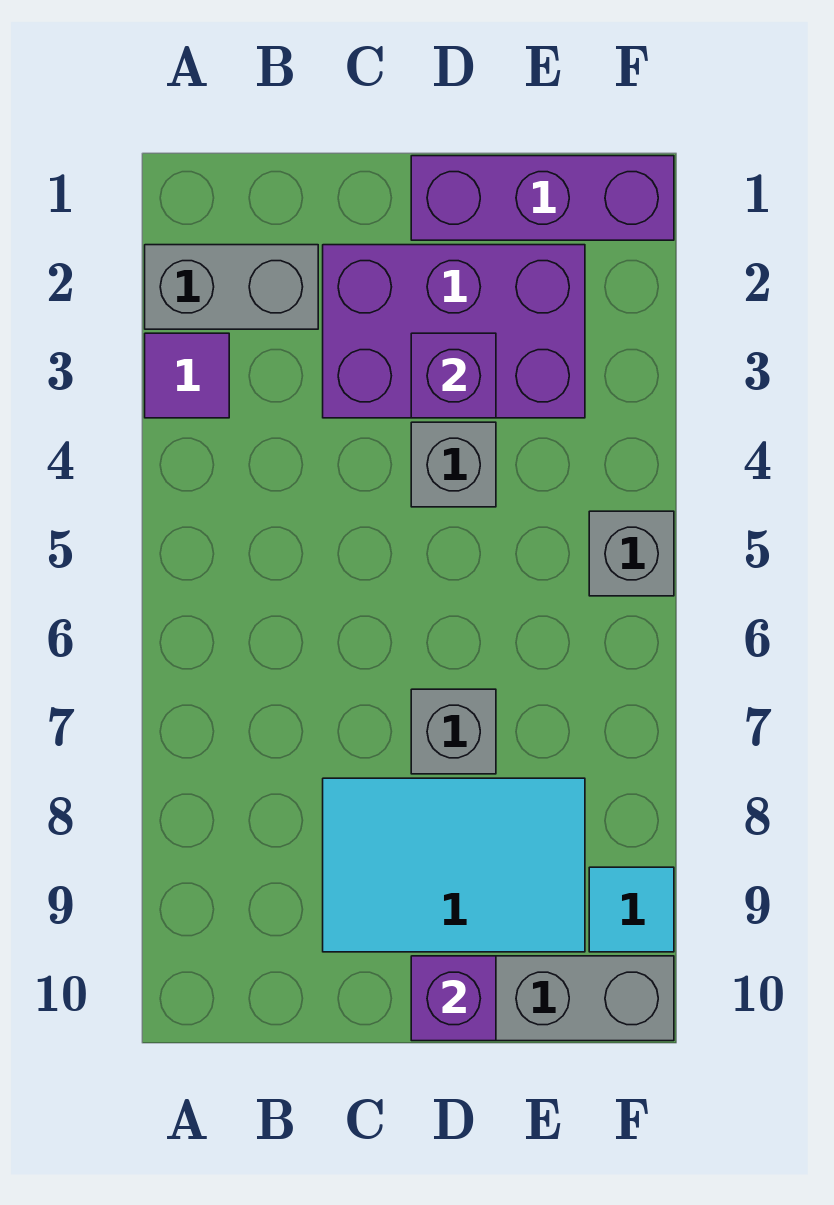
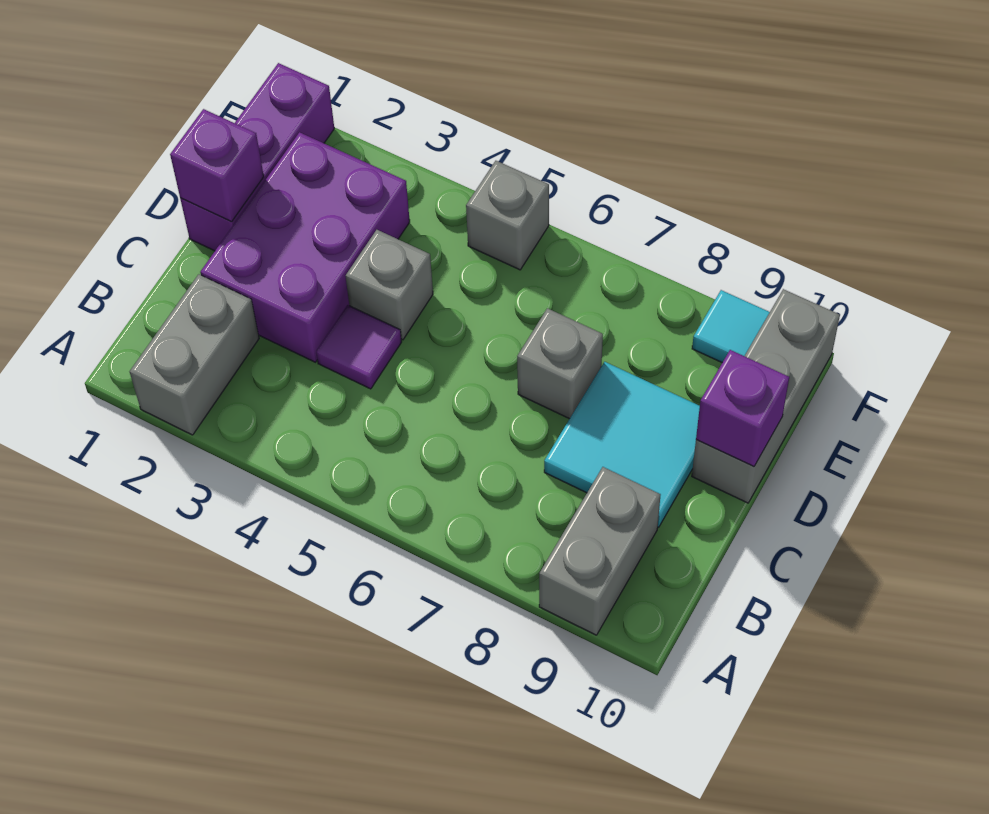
purple tile A3 level 1 -> purple tile C4 level 1
none -> grey brick A9:B9 level 1
cyan tile C8:E9 level 1 -> cyan tile C8:D9 level 1
purple brick D3 level 2 -> purple brick D1 level 2

